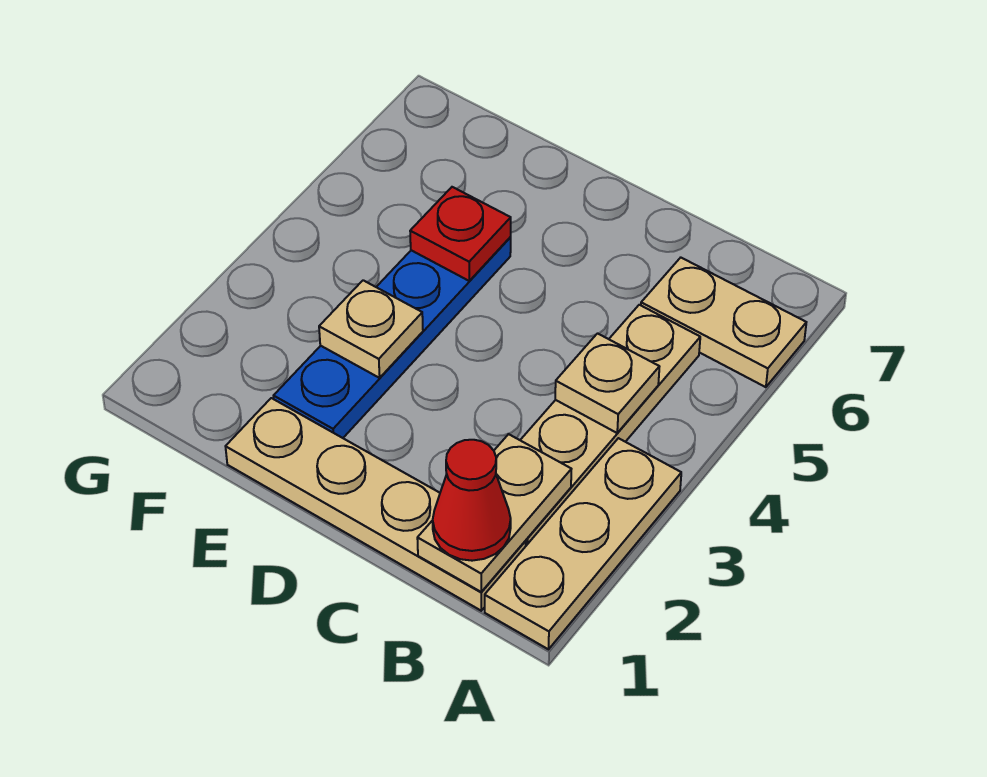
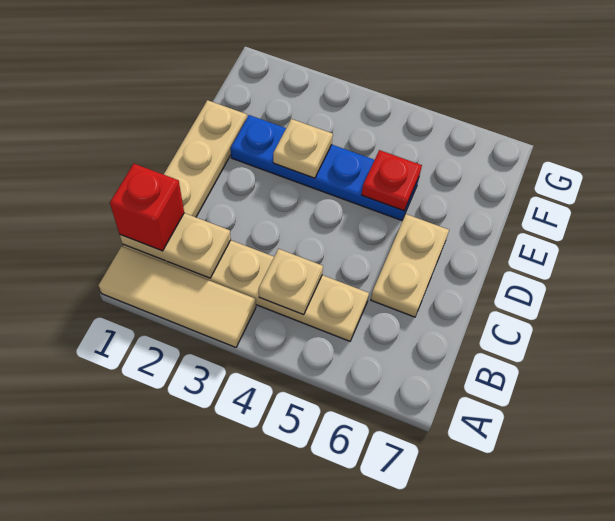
tan plate A1:A3 level 1 -> tan tile A1:A3 level 1
tan plate A6:B6 level 1 -> tan plate C6:D6 level 1
red cone B1 level 3 -> red brick B1 level 3

